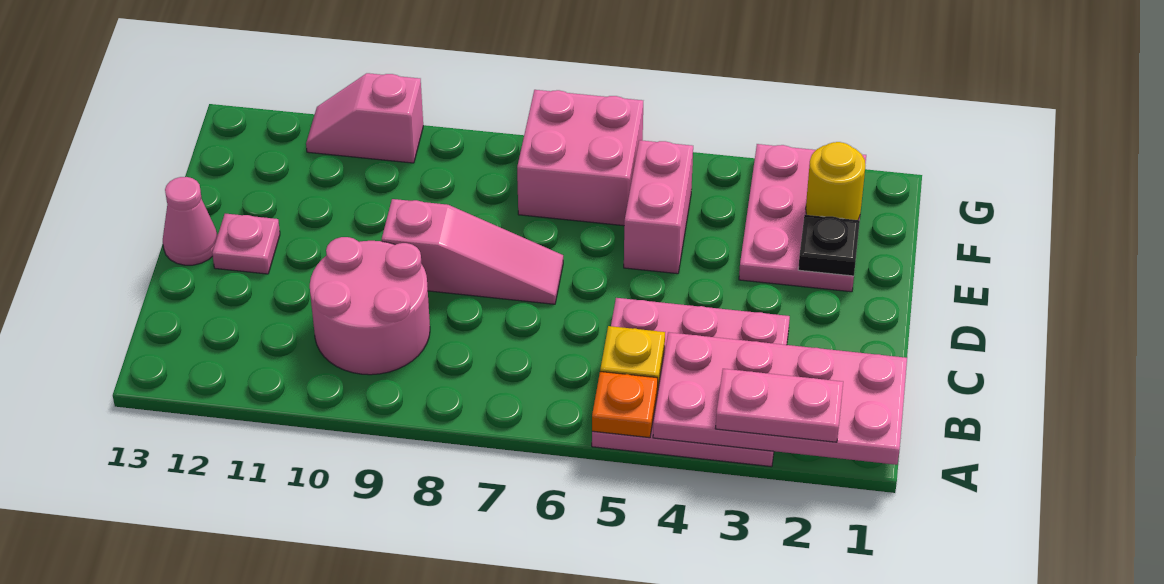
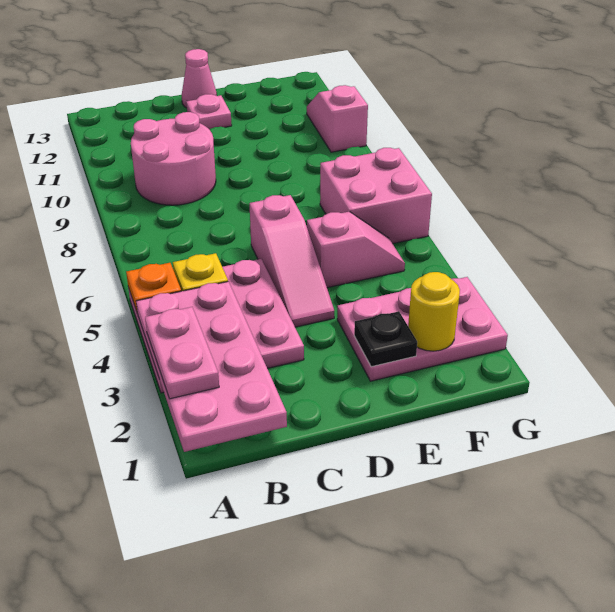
pink slope D7:D9 level 1 top 9 -> pink slope D4:D6 level 1 top 6
pink brick E5:F5 level 1 -> pink slope E5:F5 level 1 top E

